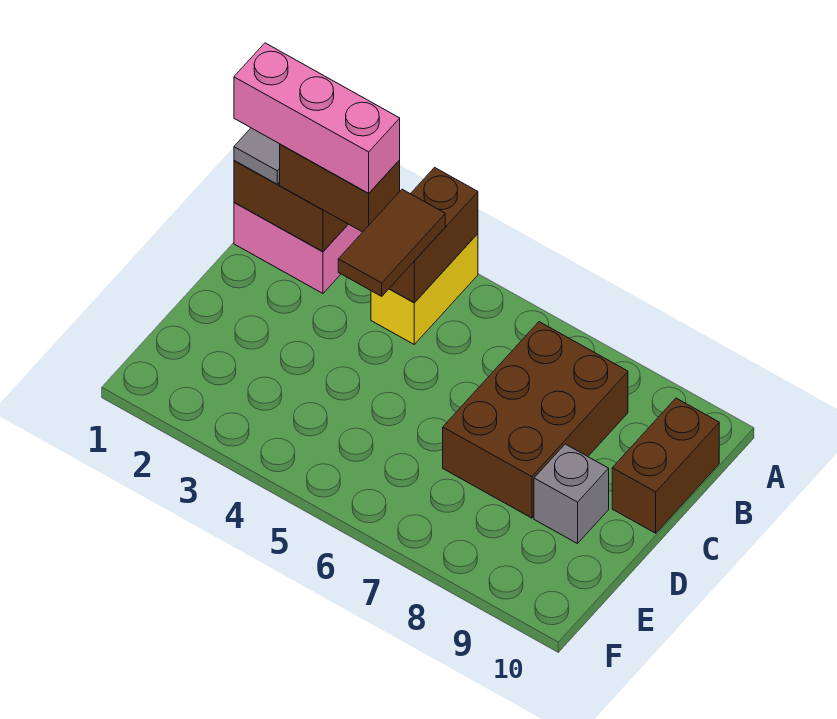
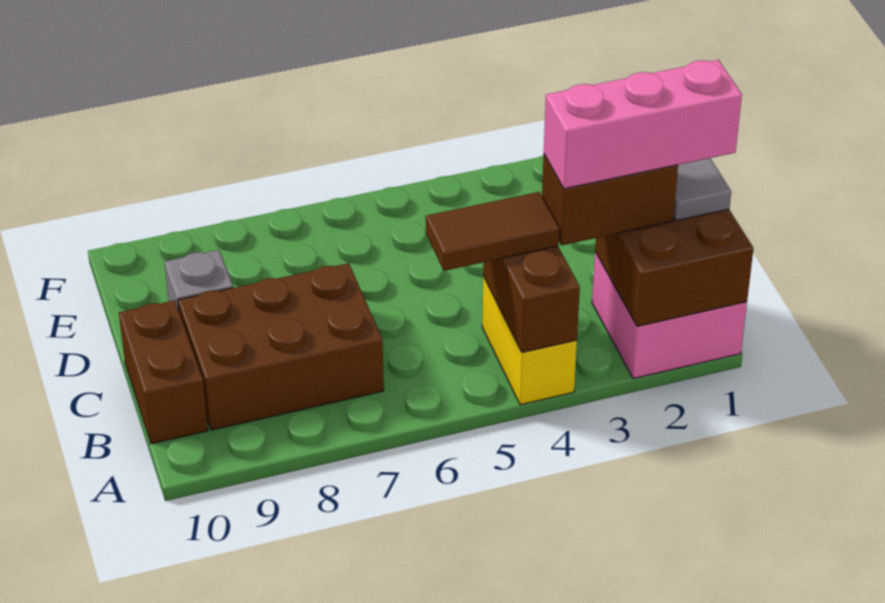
brown tile B4:C4 level 3 -> brown tile B4:B5 level 3
brown brick B7:D8 level 1 -> brown brick B7:C9 level 1

